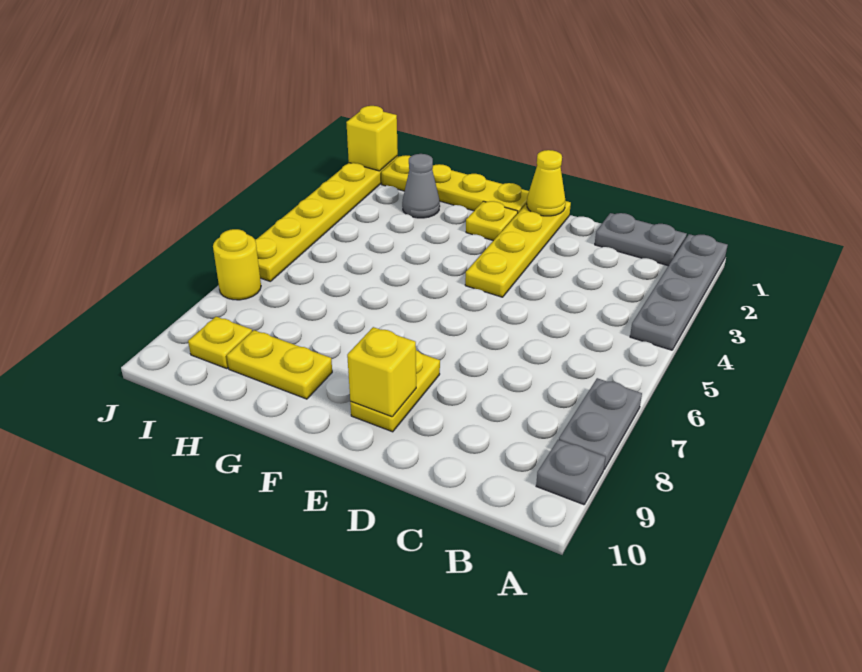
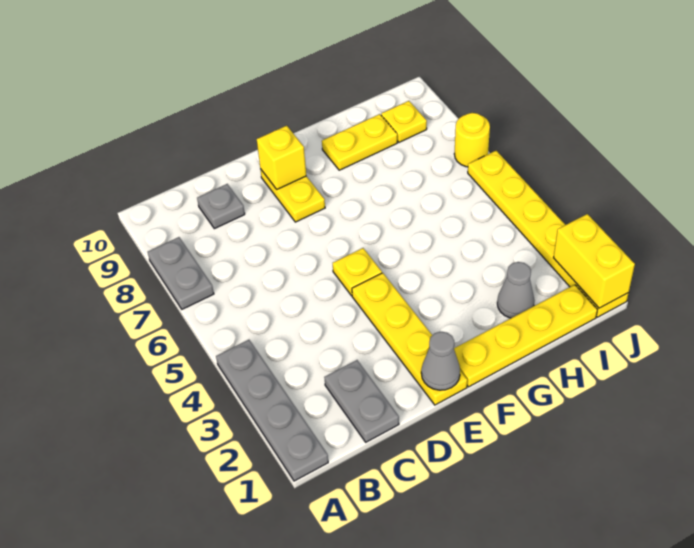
grey plate A9 level 1 -> grey plate C9 level 1
grey plate B1:C1 level 1 -> grey plate C1:C2 level 1
yellow cone E1 level 2 -> grey cone E1 level 2
yellow plate F2 level 1 -> yellow plate E5 level 1
yellow brick J1 level 2 -> yellow brick J1:J2 level 2

